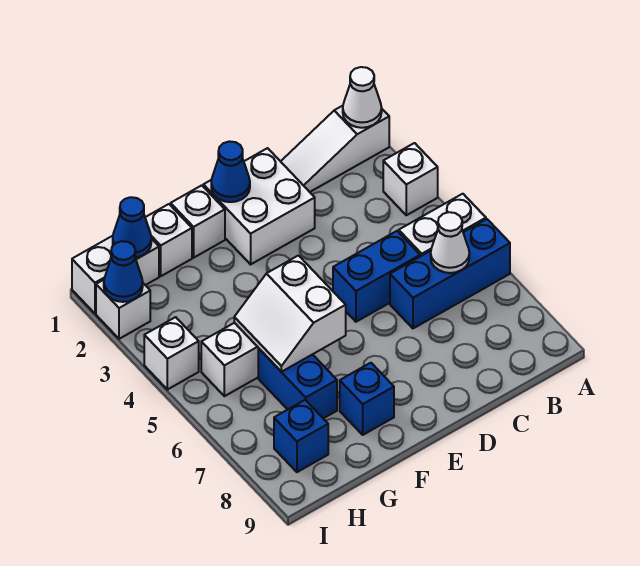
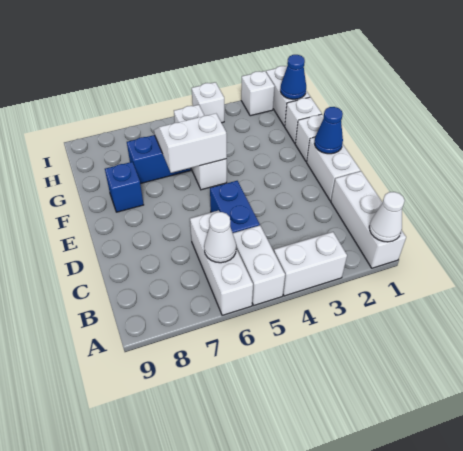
white slope A1:C1 level 1 top A -> white brick A1:C1 level 1
white brick A3 level 1 -> white brick A3:A4 level 1
blue brick A6:C6 level 1 -> white brick A6:C6 level 1
white brick D1:E2 level 1 -> white brick D1:E1 level 1
blue brick H8 level 1 -> none
blue cone I2 level 2 -> none

